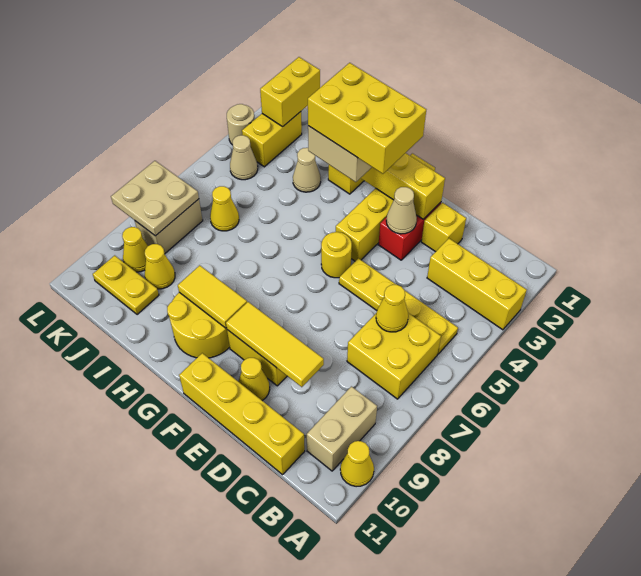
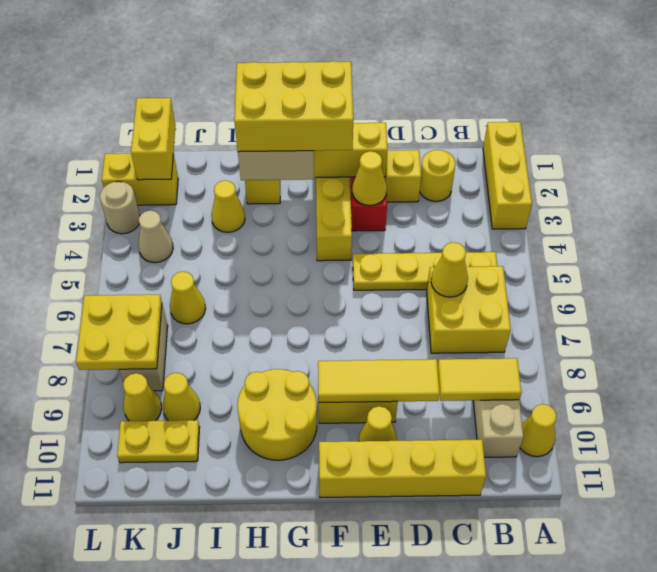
yellow brick A3:C3 level 1 -> yellow brick A1:A3 level 1
tan cone E3 level 2 -> yellow cone E3 level 2
yellow round brick F5 level 1 -> yellow round brick C2 level 1
yellow tile G9:H9 level 2 -> yellow tile B9:C9 level 2
tan cone I3 level 1 -> yellow cone I3 level 1
yellow brick K2:K3 level 1 -> yellow brick K2:L2 level 1
tan plate K7:L8 level 2 -> yellow plate K7:L8 level 2

